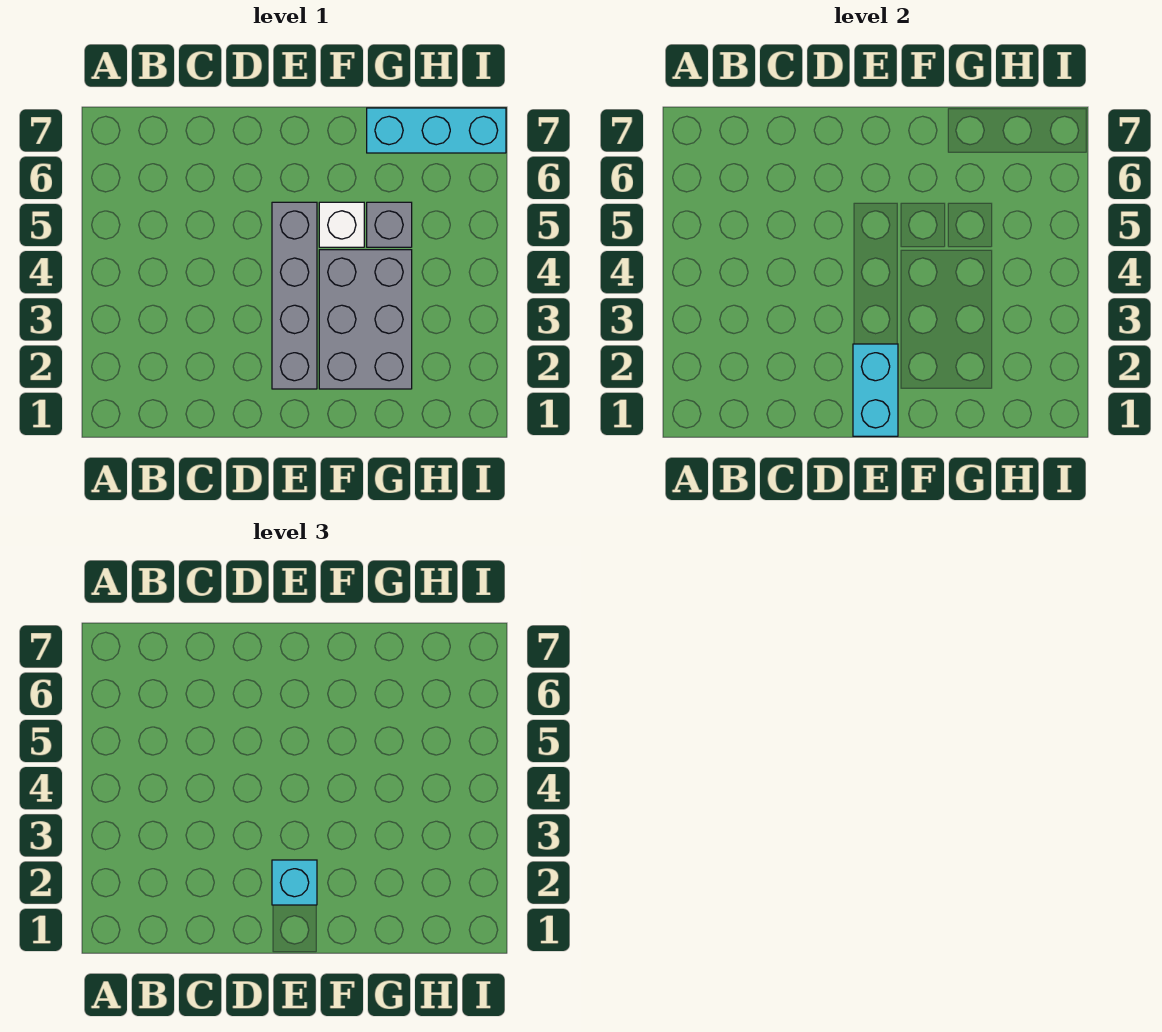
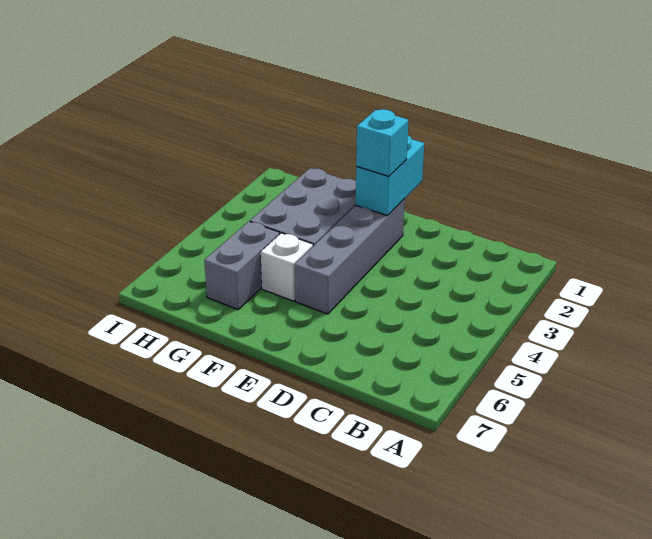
grey brick G5 level 1 -> grey brick G5:G6 level 1
cyan brick G7:I7 level 1 -> none

